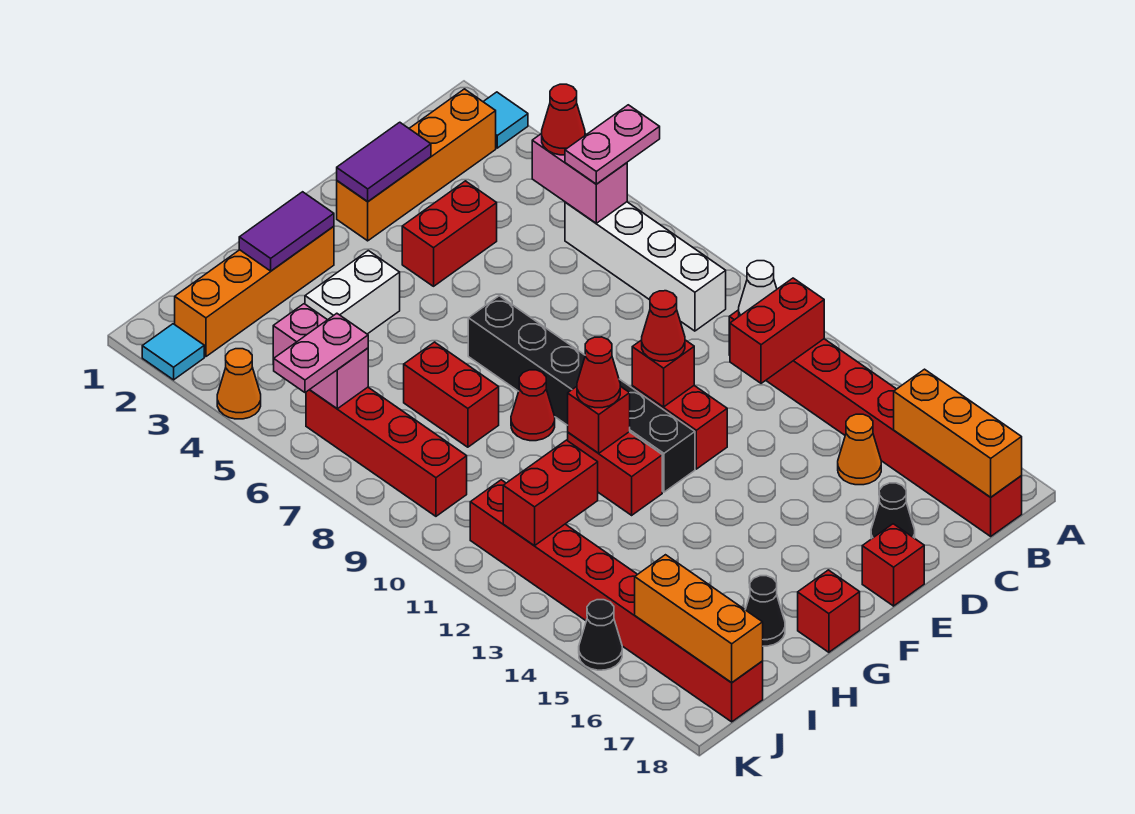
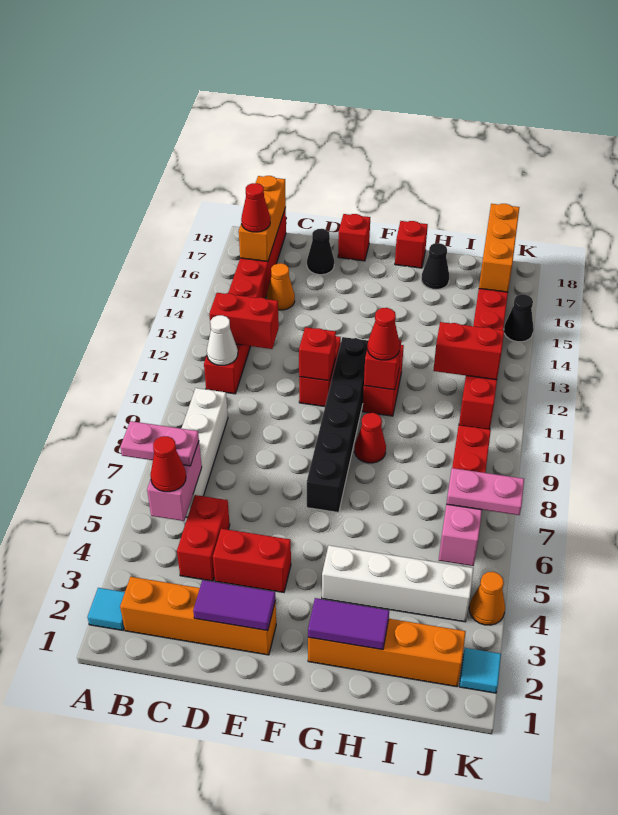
red cone E11 level 3 -> red cone B16 level 3
white brick G4:H4 level 1 -> white brick G4:J4 level 1
red brick H7:H8 level 1 -> red brick C4:C5 level 1

